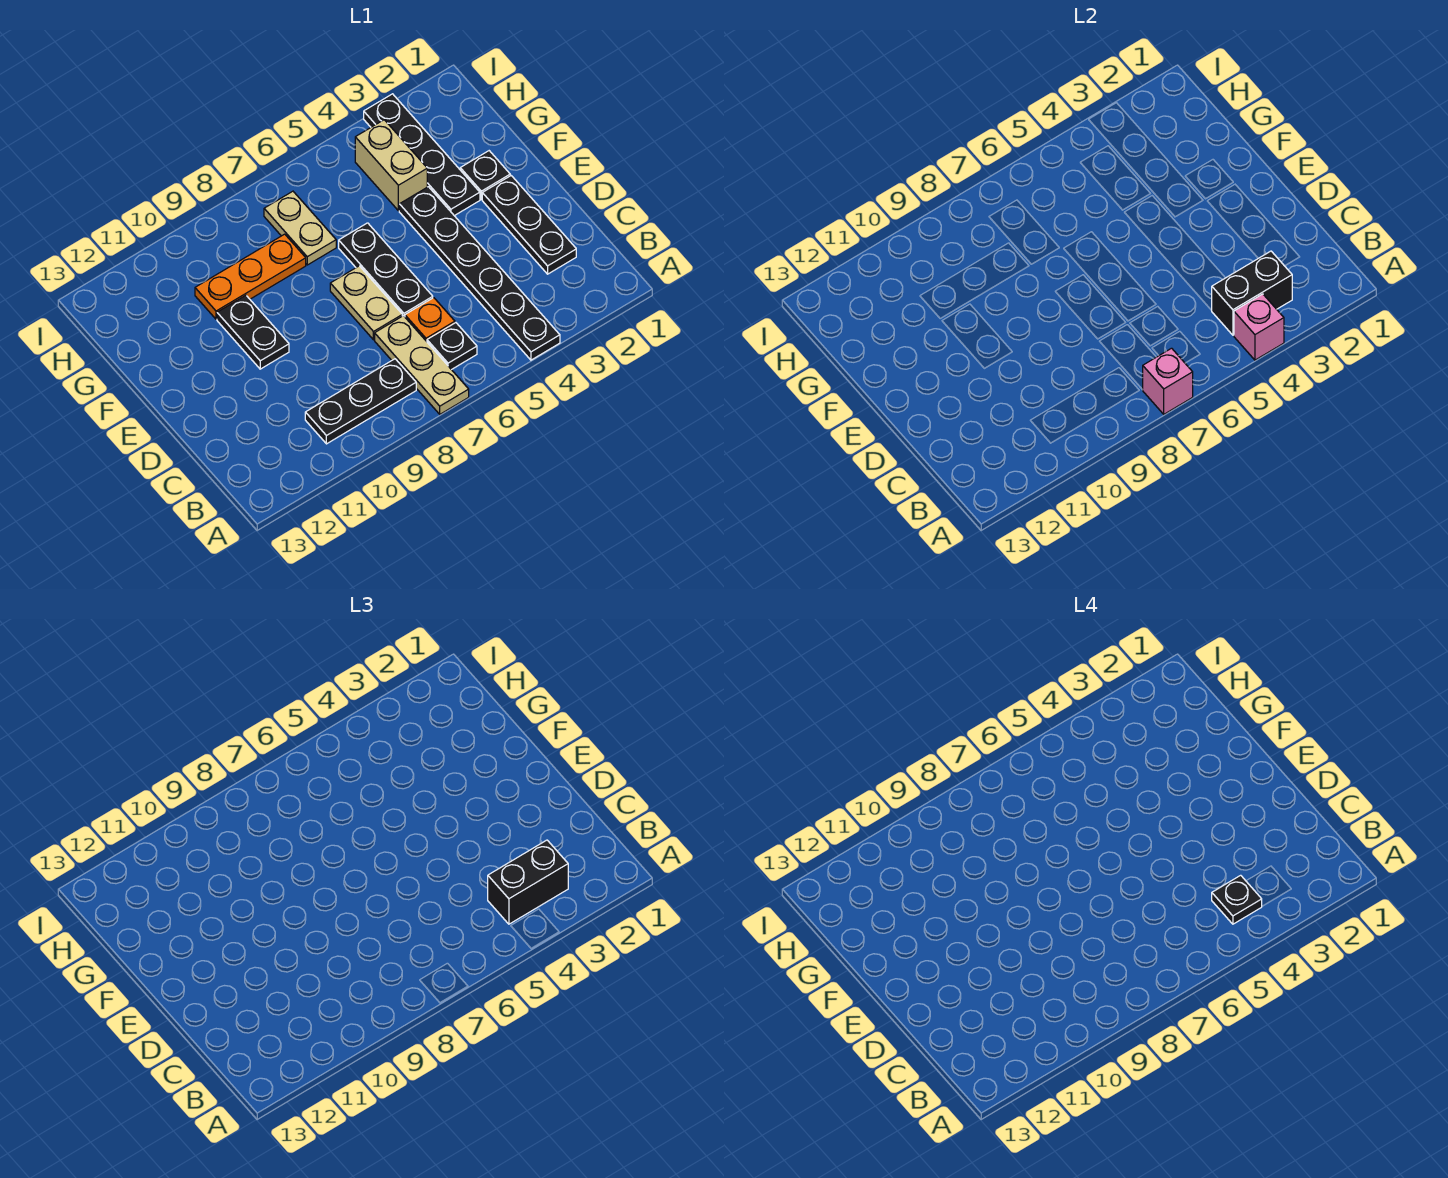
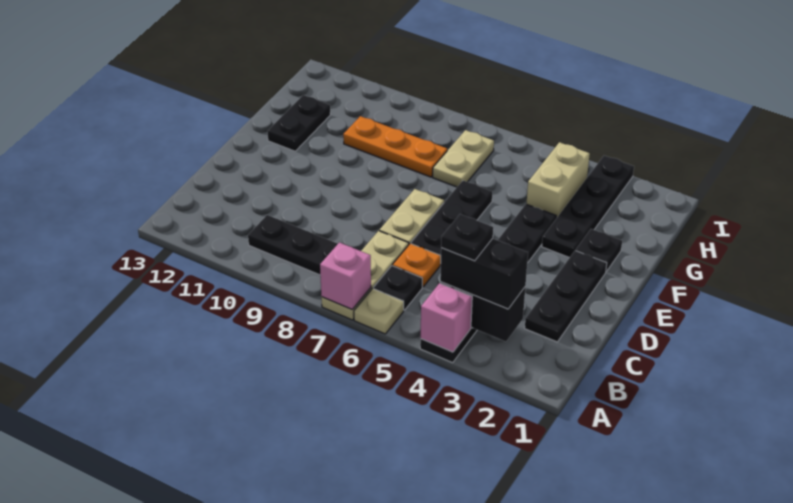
none -> tan plate A6 level 1
black plate E10:F10 level 1 -> black plate F12:G12 level 1

